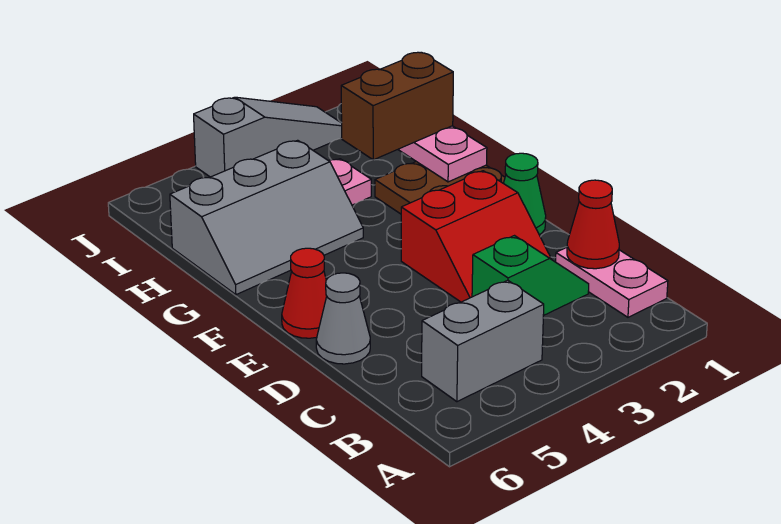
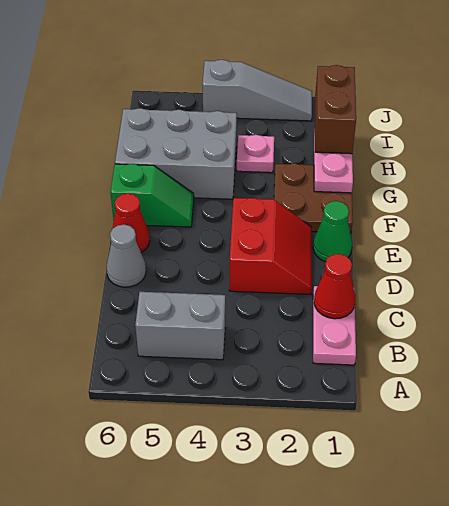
green slope C2:C3 level 1 top 3 -> green slope F5:F6 level 1 top 6
red slope D2:E3 level 1 top E -> red slope D2:E3 level 1 top 3
grey slope G4:H6 level 1 top H -> grey brick G4:H6 level 1
brown brick H1:H2 level 3 -> brown brick H1:I1 level 3

